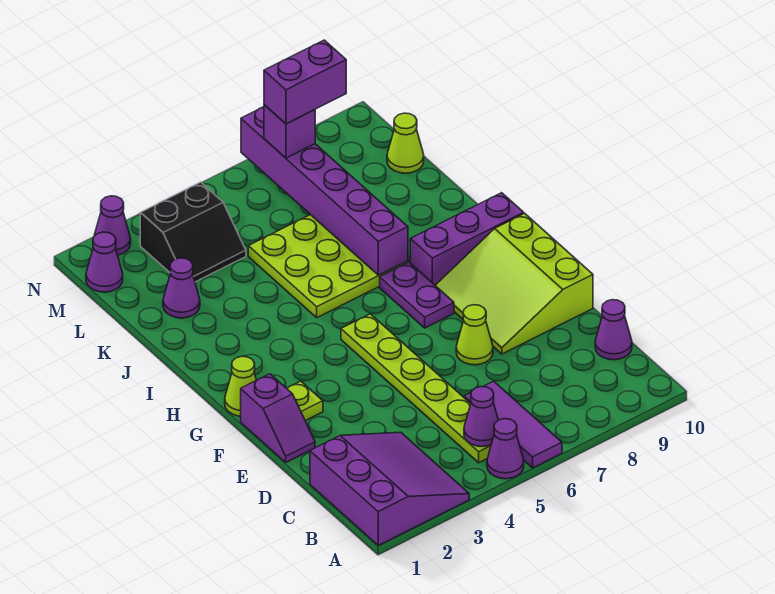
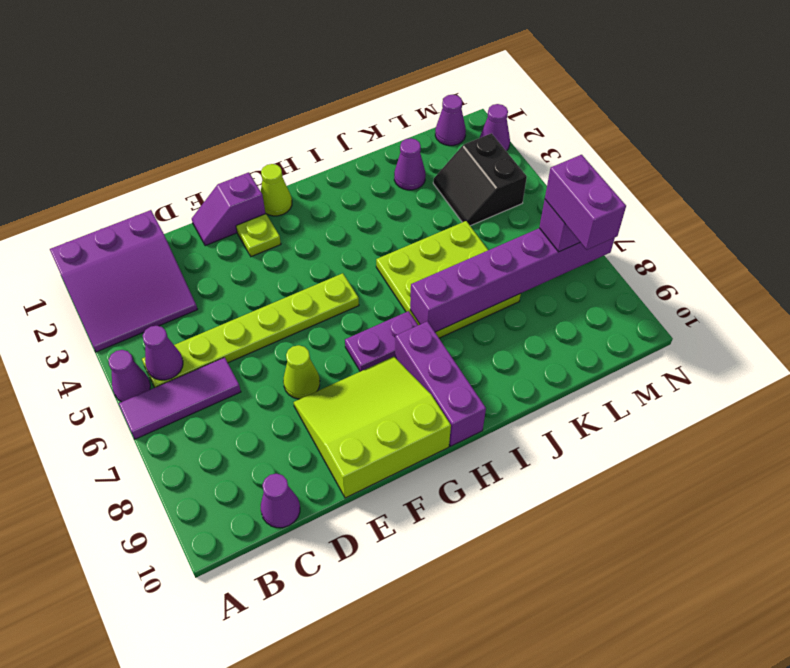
lime cone L10 level 1 -> none

